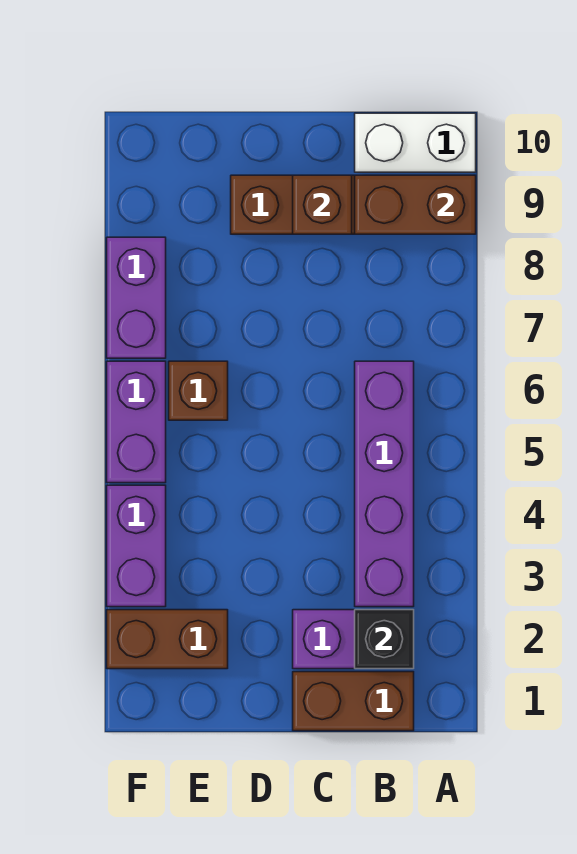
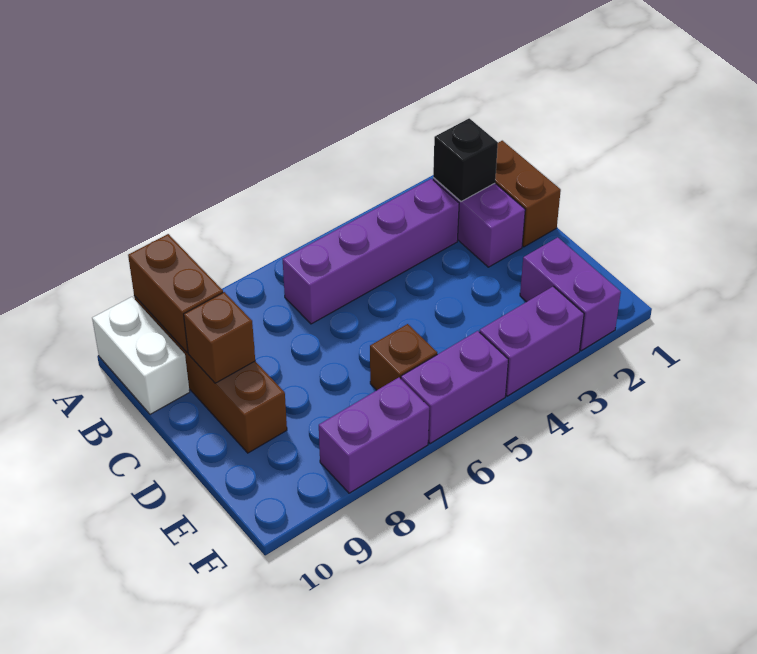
brown brick E2:F2 level 1 -> purple brick E2:F2 level 1

